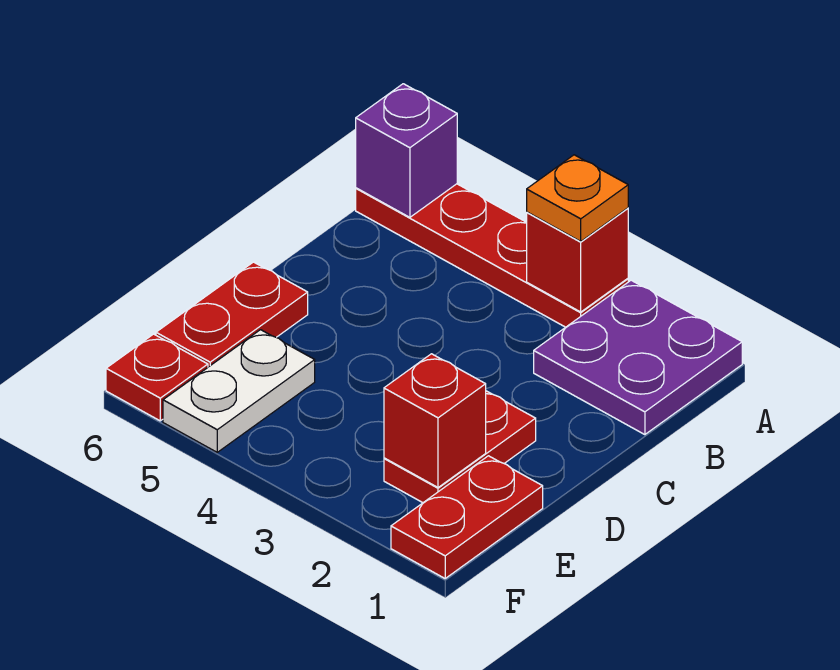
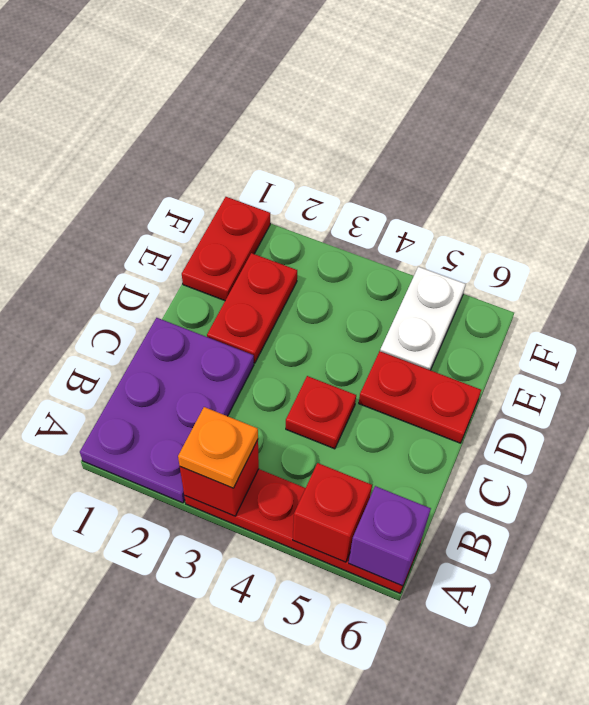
purple plate A1:B2 level 1 -> purple plate A1:C2 level 1
red plate D6:E6 level 1 -> red plate D5:D6 level 1
red brick E2 level 2 -> red brick A5 level 2
red plate F6 level 1 -> red plate C4 level 1

